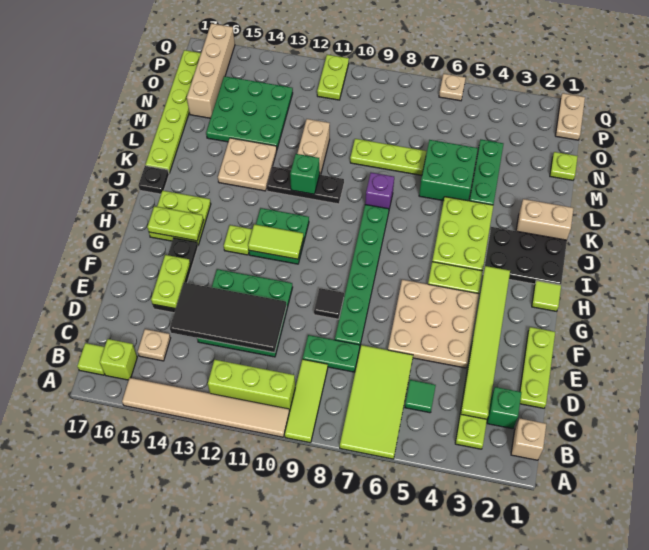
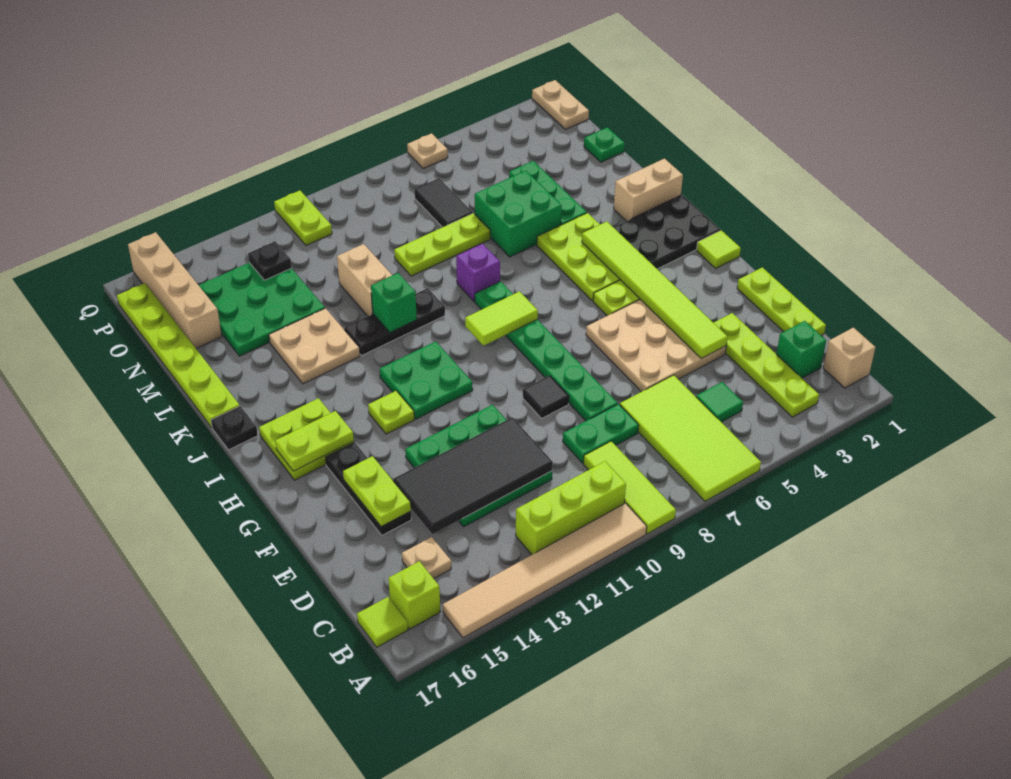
lime tile C3:H3 level 2 -> lime tile E4:J4 level 2
lime tile H11:H12 level 2 -> lime tile I8:I9 level 2
lime plate N1 level 1 -> green plate N1 level 1
none -> black tile N7:O7 level 1
none -> black plate O13 level 2

